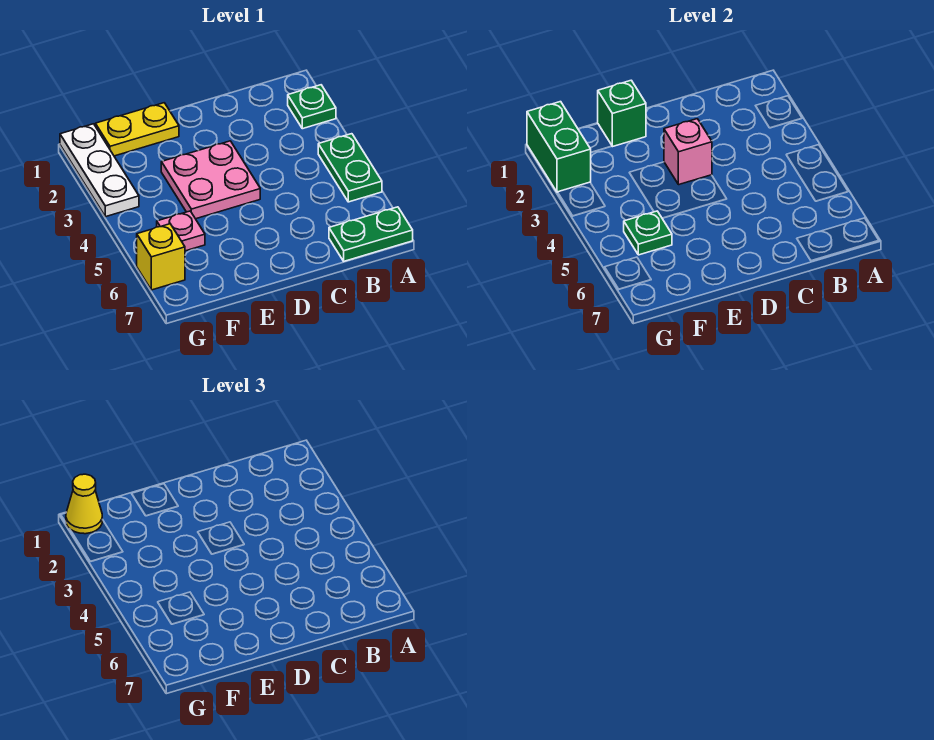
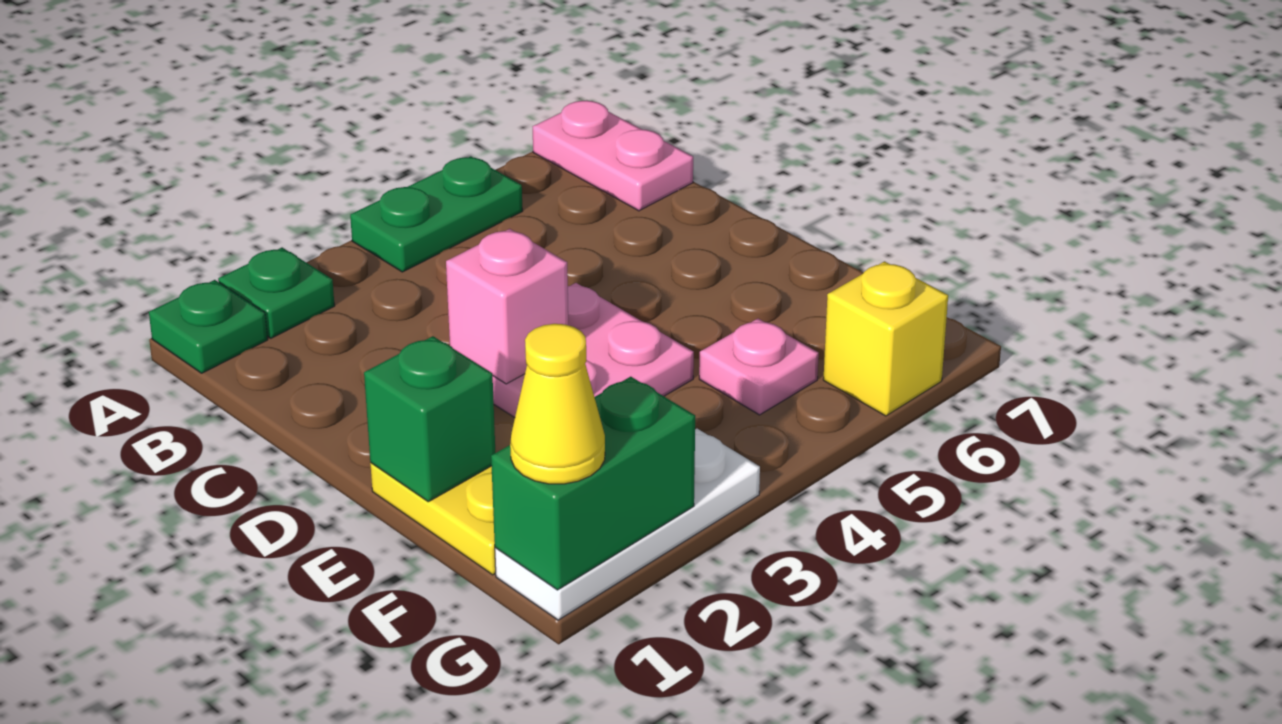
green plate A7:B7 level 1 -> pink plate A7:B7 level 1
green plate F5 level 2 -> green plate A1 level 1

